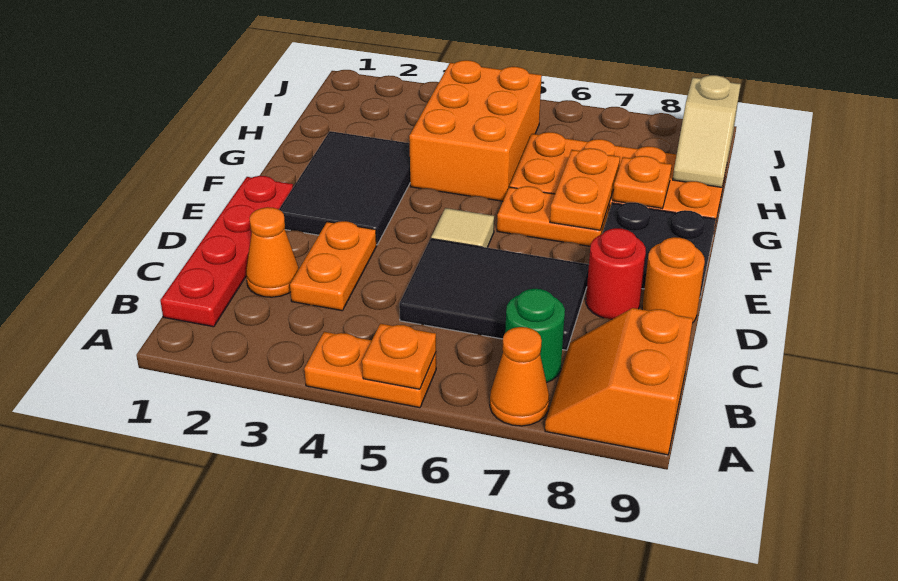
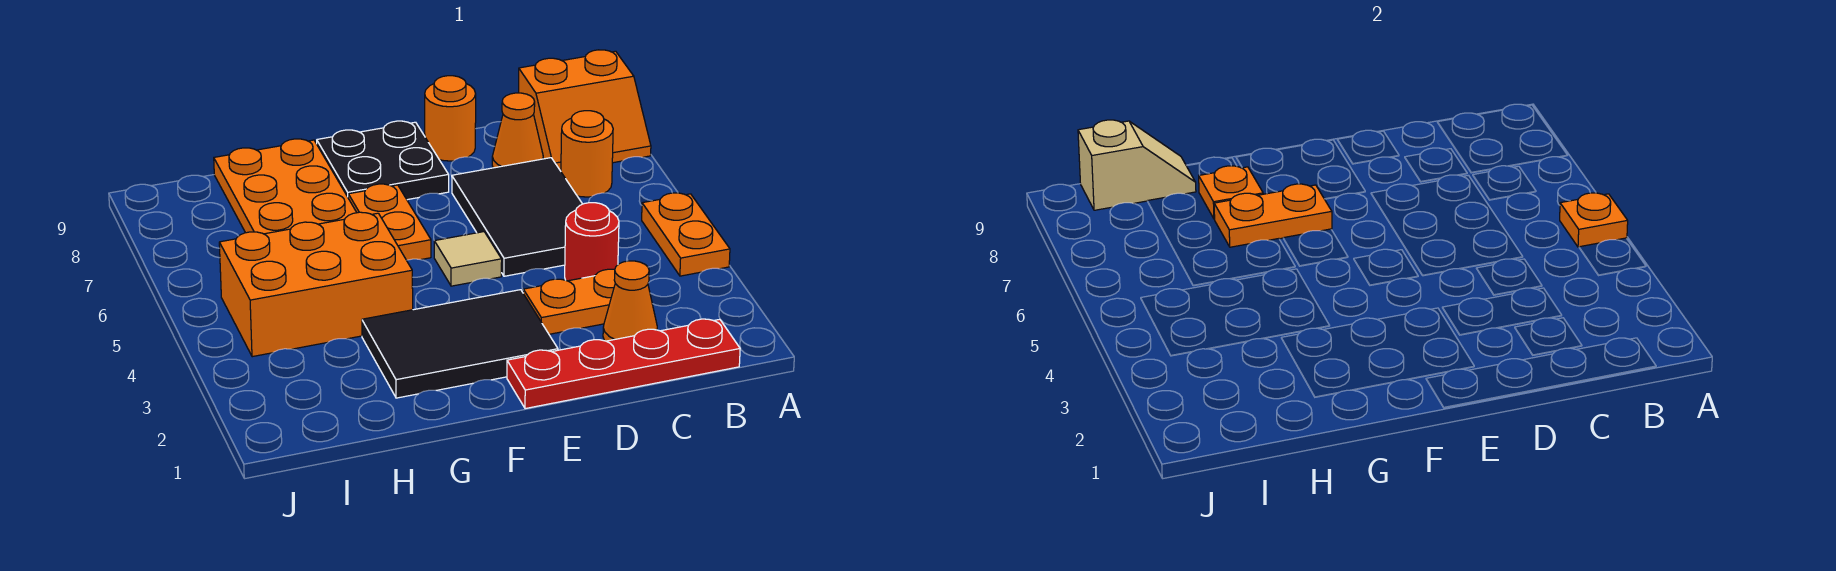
orange cone A7 level 1 -> orange cone C8 level 1
green round brick B7 level 1 -> orange round brick B7 level 1
red round brick D8 level 1 -> red round brick C4 level 1

